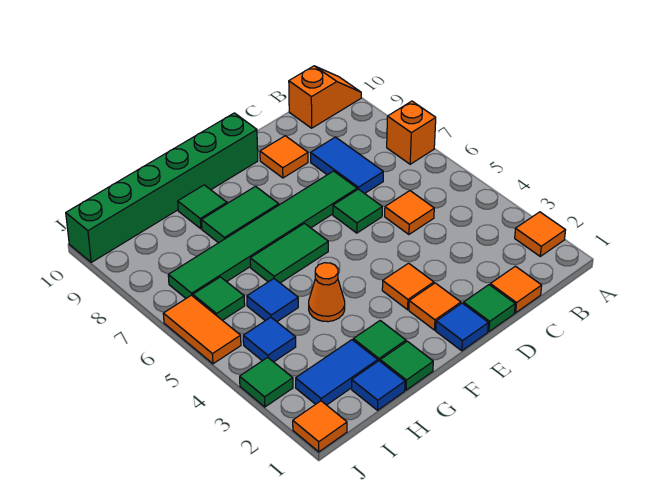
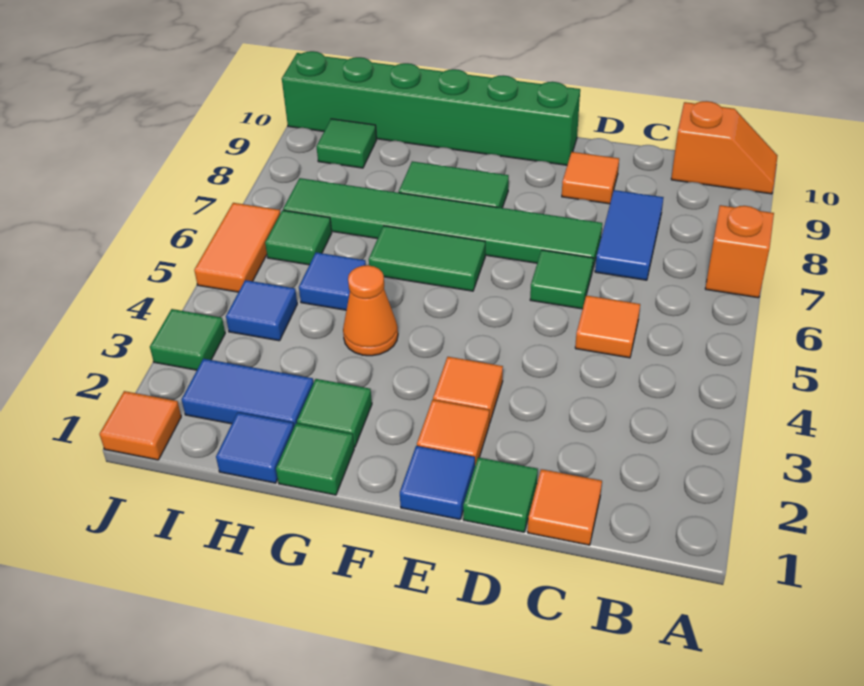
orange tile A2 level 1 -> none
green tile G9 level 1 -> green tile I9 level 1

